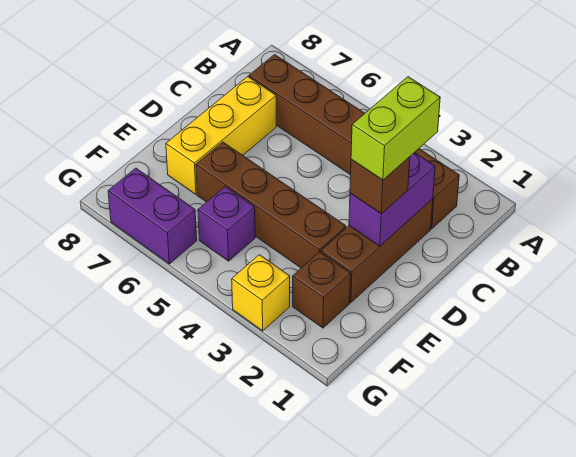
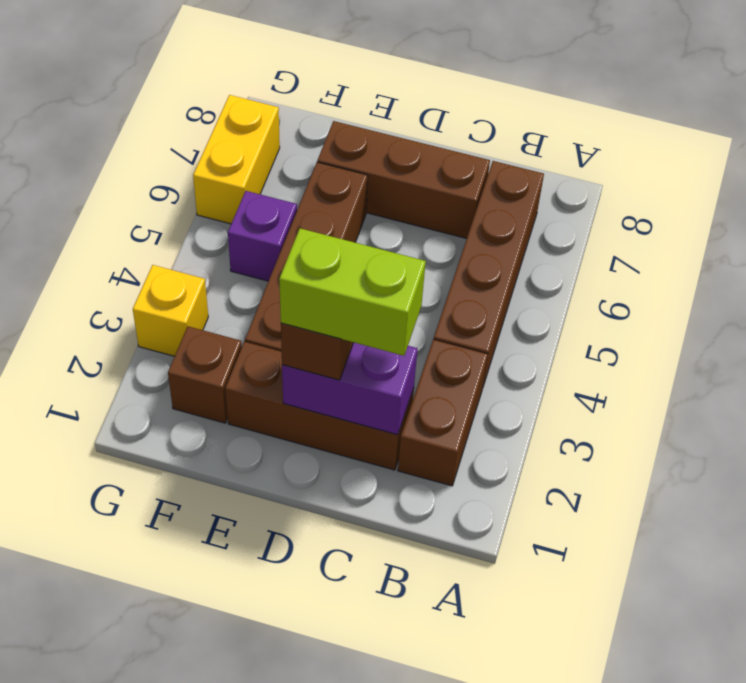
yellow brick C7:E7 level 1 -> brown brick C7:E7 level 1
purple brick G6:G7 level 1 -> yellow brick G6:G7 level 1

